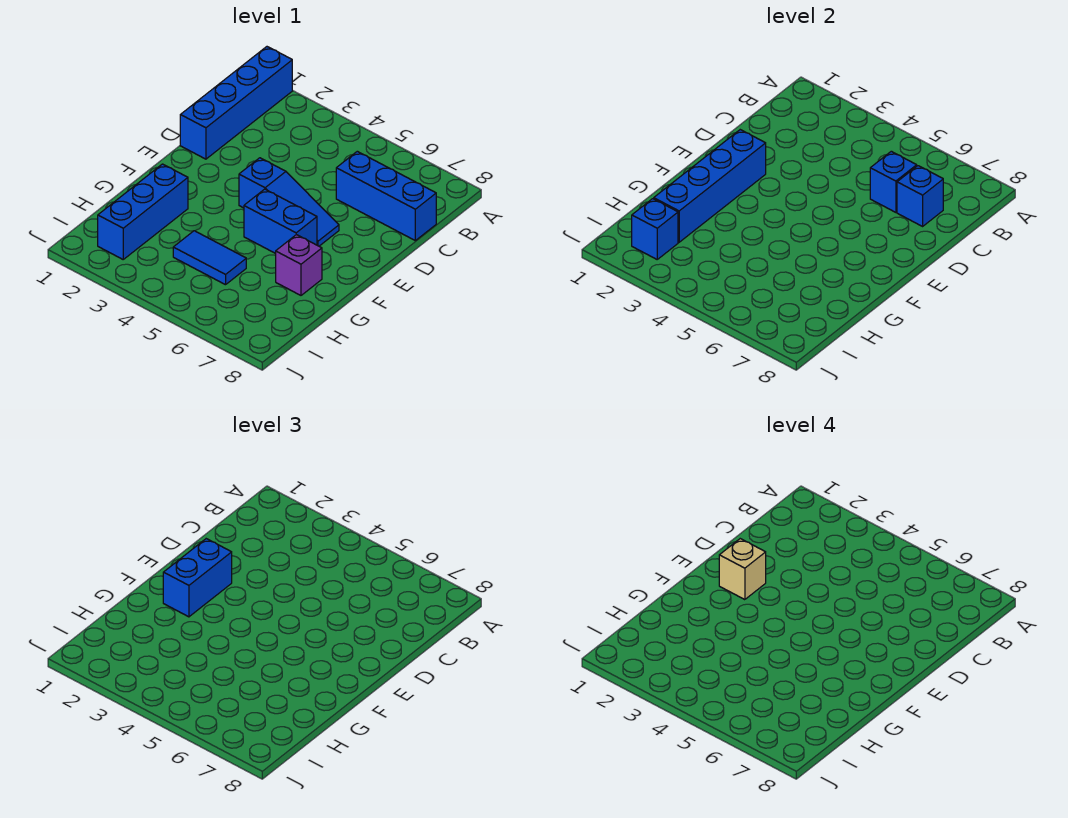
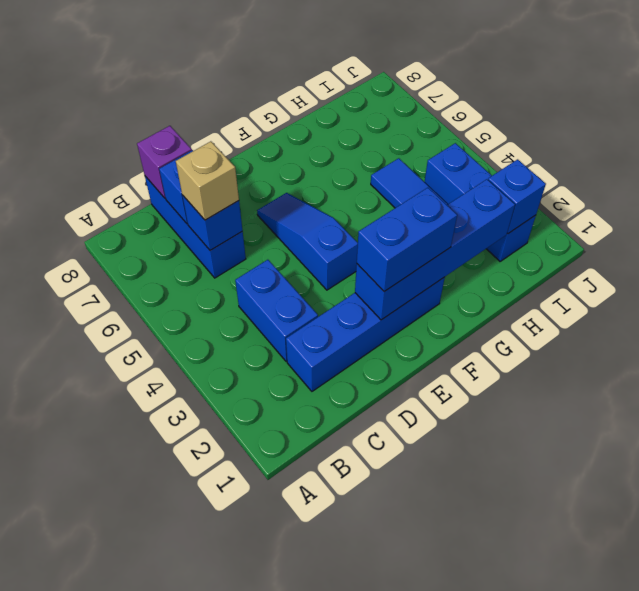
blue brick A1:D1 level 1 -> blue brick C2:F2 level 1
tan brick E2 level 4 -> tan brick C6 level 3
blue brick F5:F6 level 1 -> blue brick C3:C4 level 1
blue brick G2:I2 level 1 -> blue brick I2:I4 level 1
purple brick G7 level 1 -> purple brick C8 level 2

